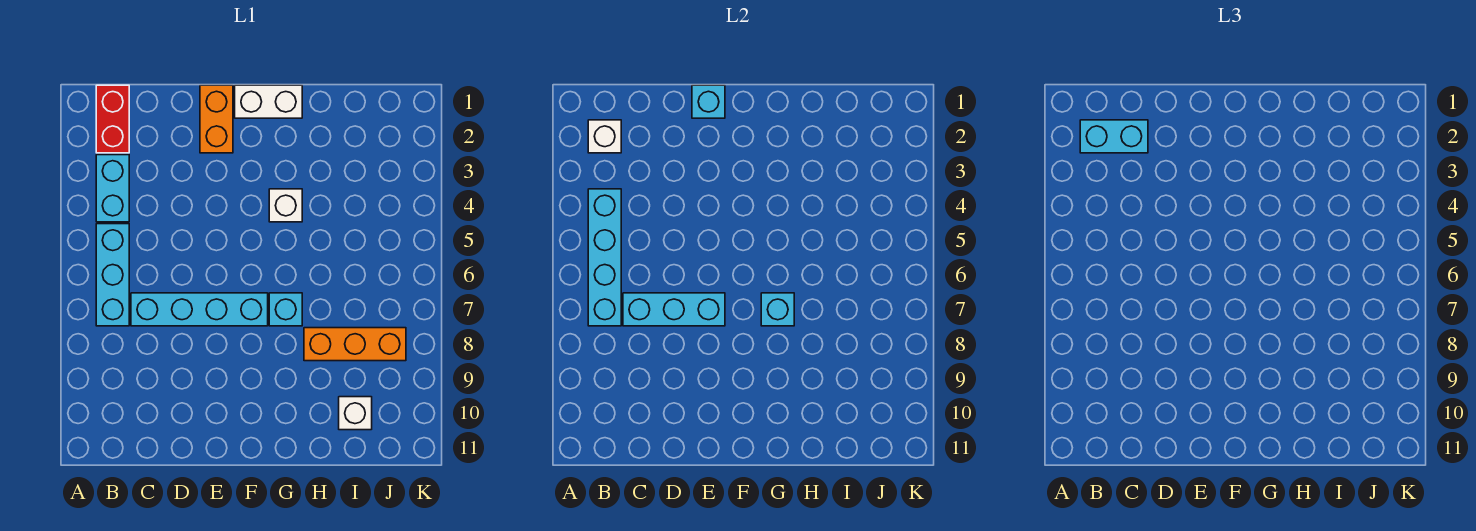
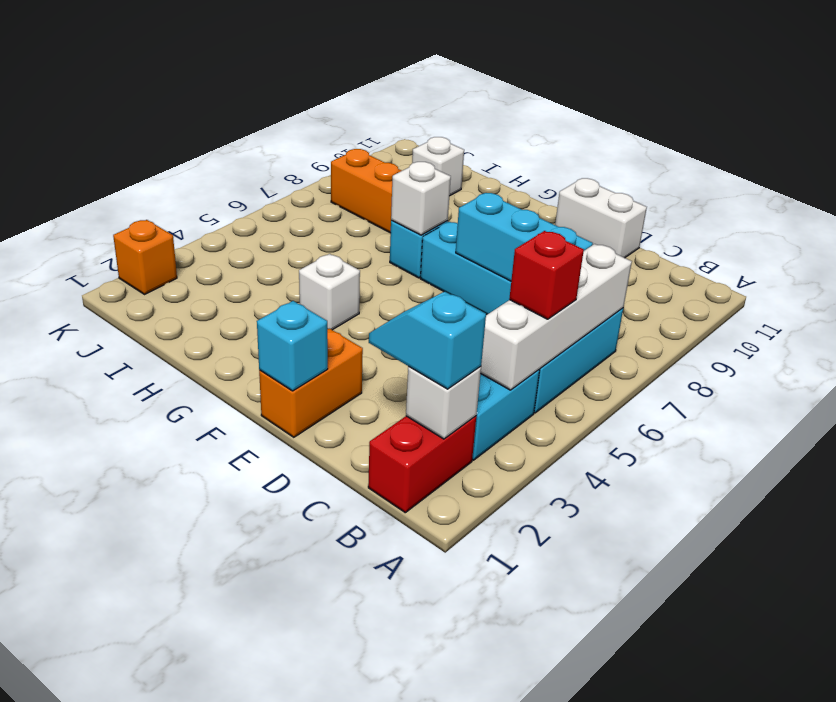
cyan brick B2:C2 level 3 -> cyan slope B2:C2 level 3 top B
cyan brick B4:B7 level 2 -> white brick B4:B7 level 2
none -> red brick B5 level 3
white brick F1:G1 level 1 -> white brick D11:E11 level 1
cyan brick G7 level 2 -> white brick G7 level 2
none -> orange brick K2 level 1

